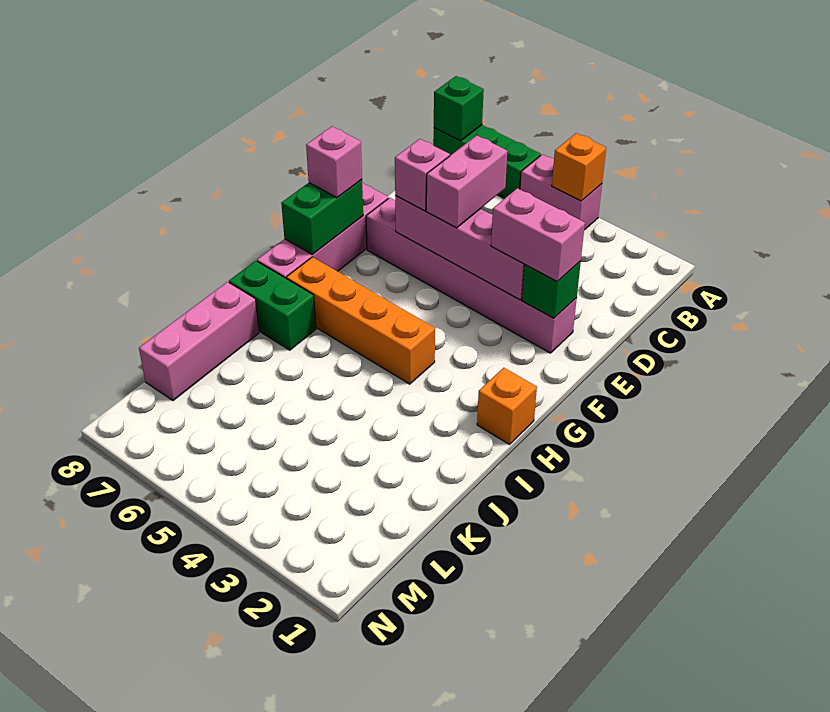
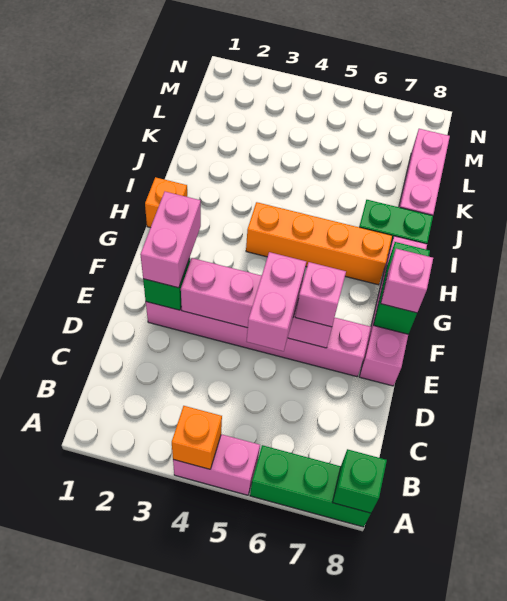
pink brick E2:E3 level 3 -> pink brick E2:F2 level 3

